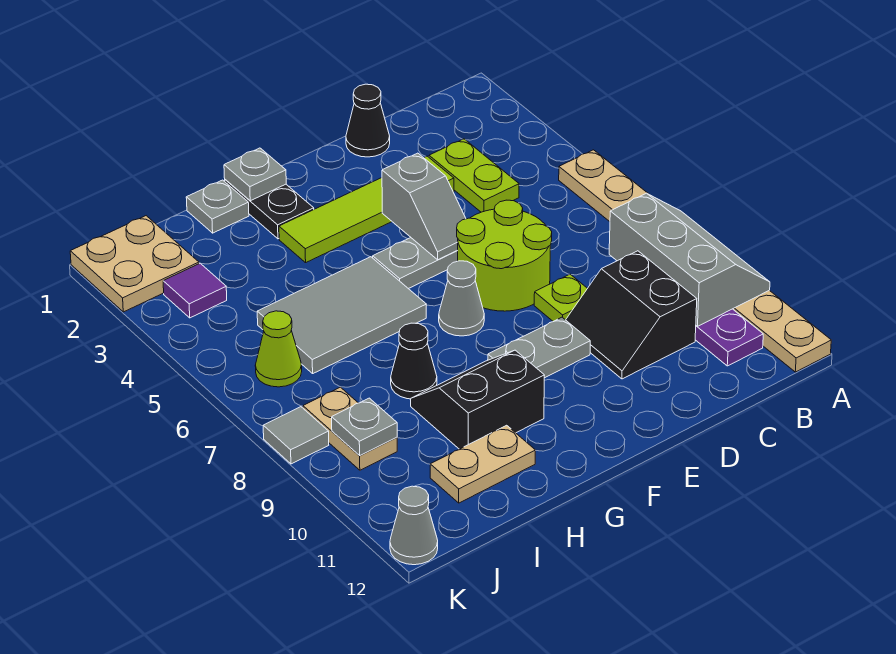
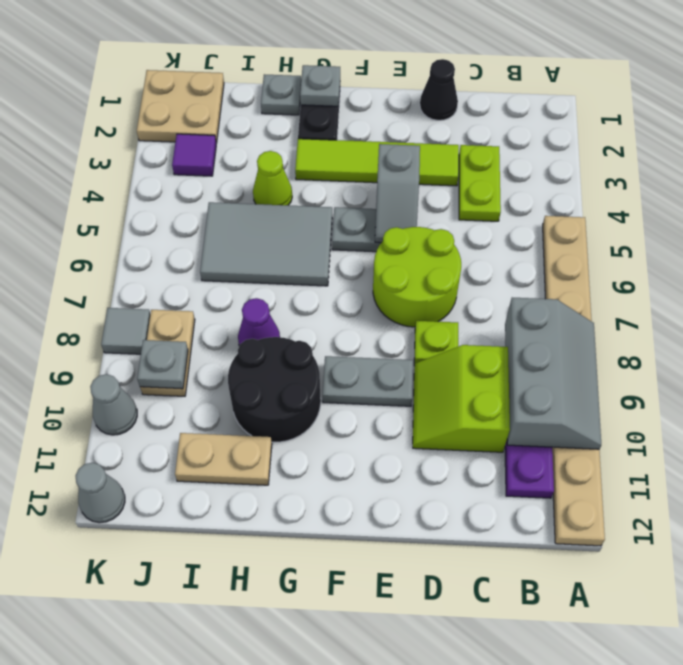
black slope C9:D10 level 1 top C -> lime slope C9:D10 level 1 top C
grey cone F7 level 1 -> grey cone K10 level 1
black slope G9:H10 level 1 top 10 -> black round brick G9:H10 level 1
black cone H8 level 1 -> purple cone H8 level 1
lime cone J6 level 1 -> lime cone H4 level 1

